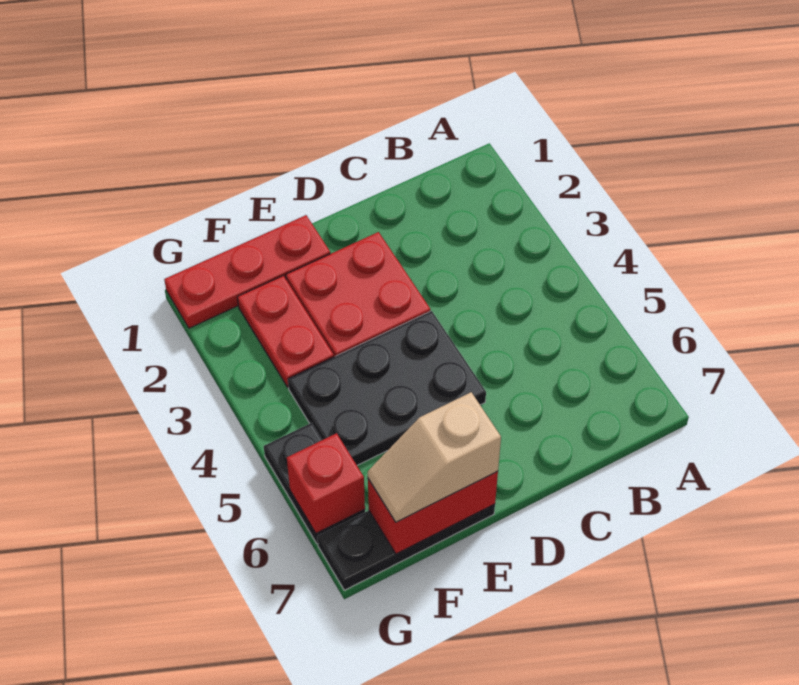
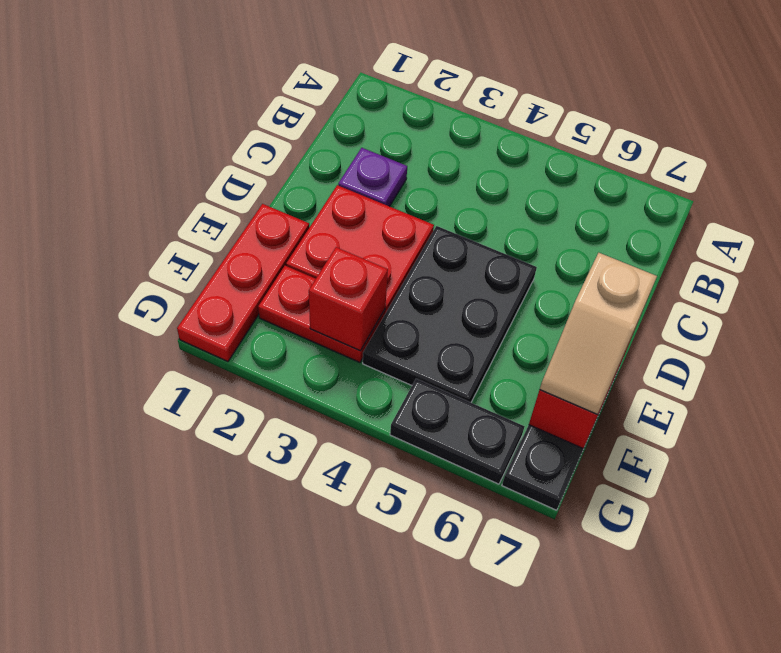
none -> purple plate C2 level 1
red brick G6 level 2 -> red brick F3 level 2

